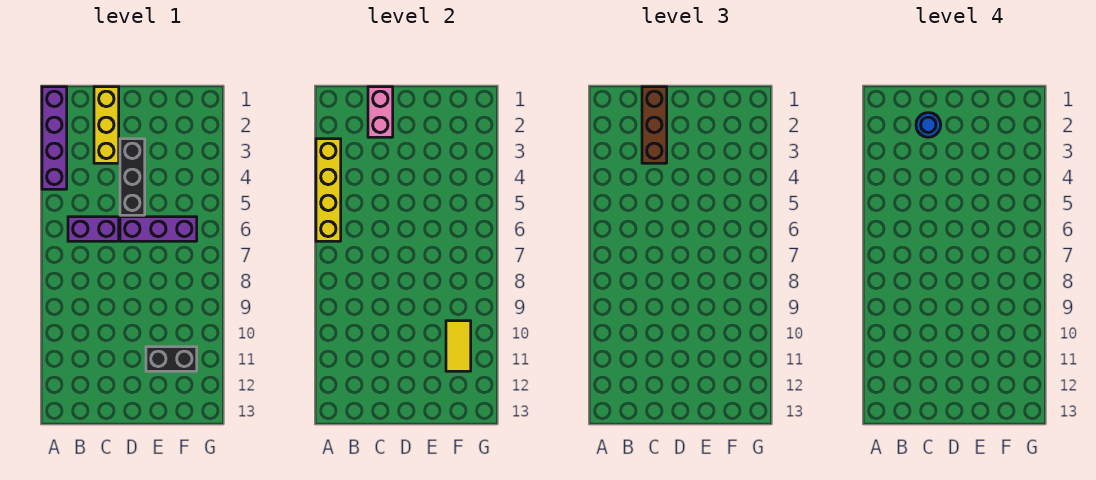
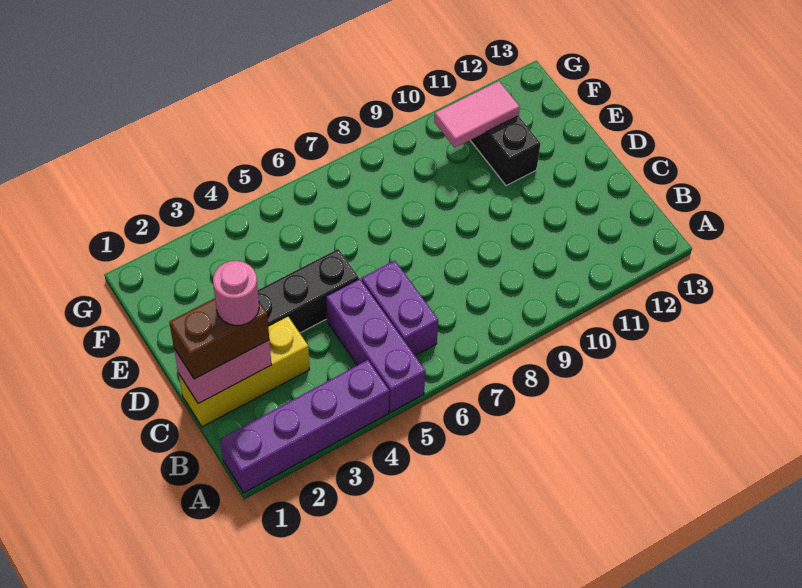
yellow brick A3:A6 level 2 -> none
brown brick C1:C3 level 3 -> brown brick C1:C2 level 3
blue round brick C2 level 4 -> pink round brick C2 level 4
purple brick D6:F6 level 1 -> purple brick A5:C5 level 1
yellow tile F10:F11 level 2 -> pink tile F10:F11 level 2

